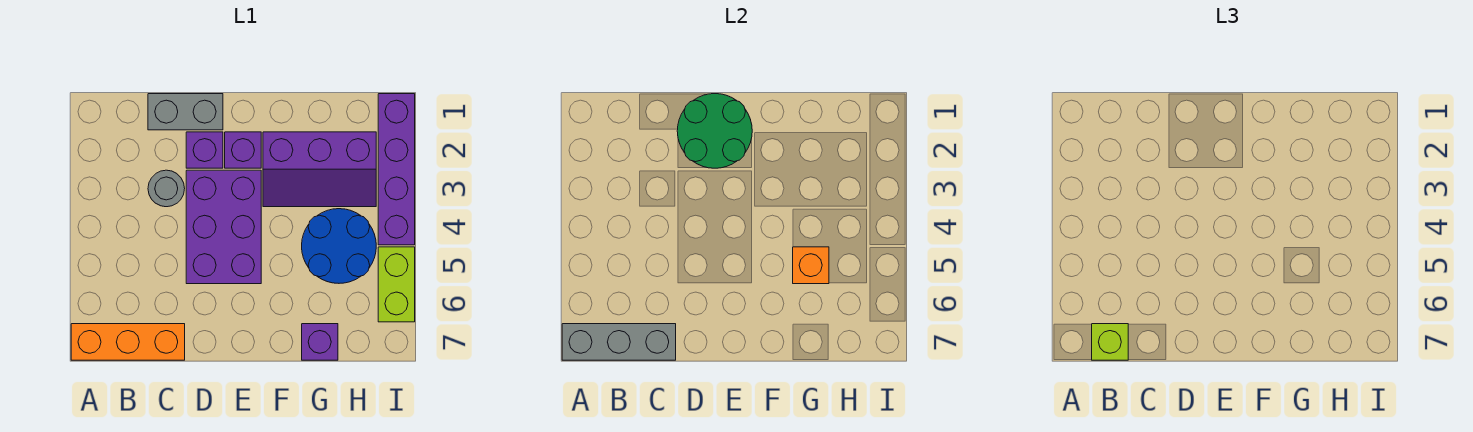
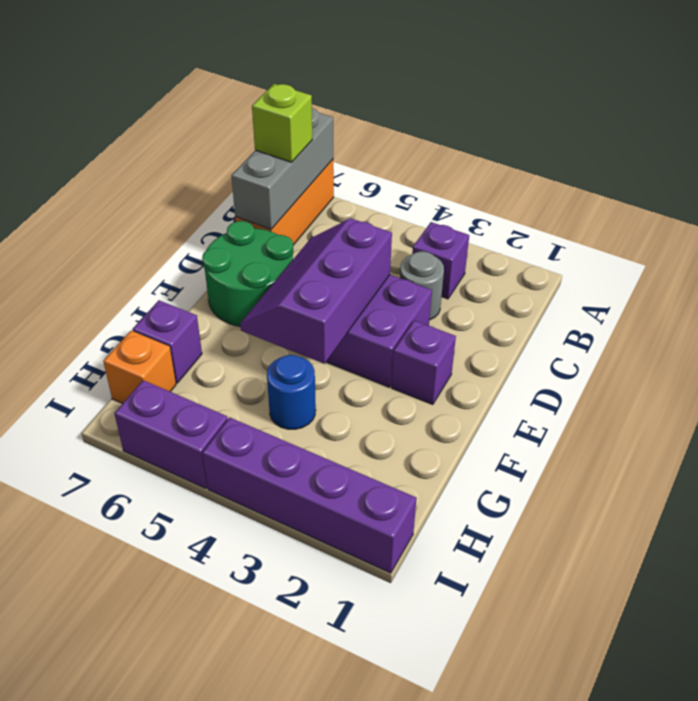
grey brick C1:D1 level 1 -> none
green round brick D1:E2 level 2 -> green round brick D6:E7 level 1
purple brick D2 level 1 -> purple brick B3 level 1
purple slope F2:H3 level 1 top 2 -> purple slope D4:F5 level 2 top 4
blue round brick G4:H5 level 1 -> blue round brick G4 level 1
orange brick G5 level 2 -> orange brick H7 level 1
lime brick I5:I6 level 1 -> purple brick I5:I6 level 1

